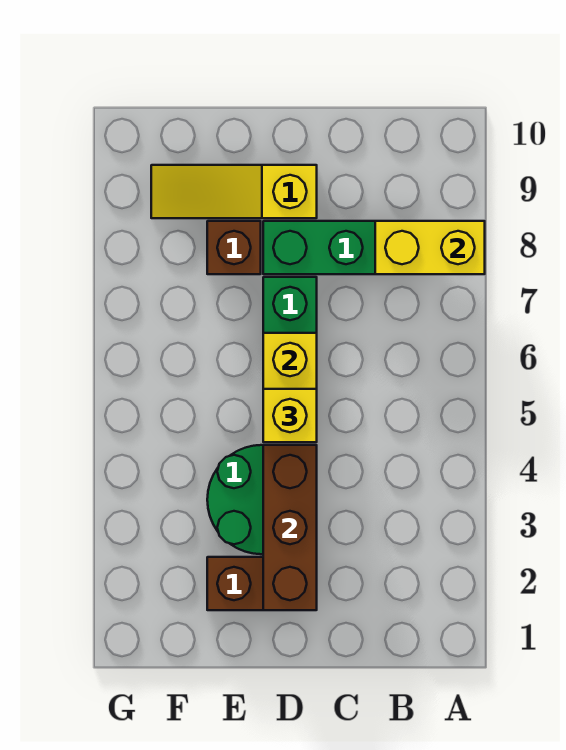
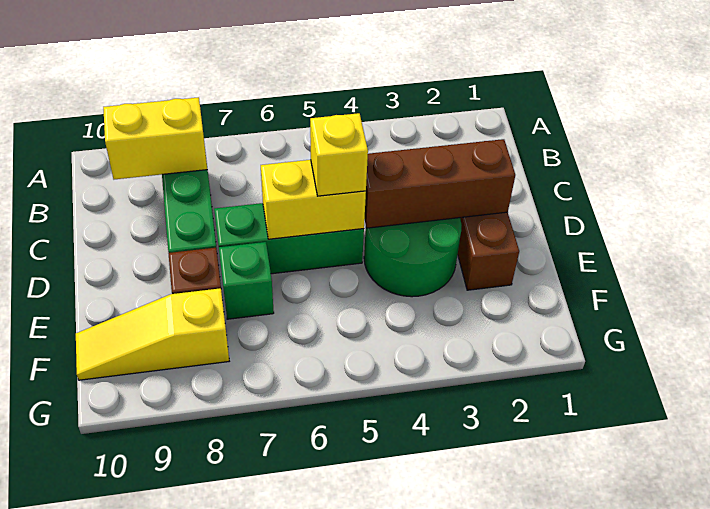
yellow brick A8:B8 level 2 -> yellow brick B8:B9 level 2
yellow slope D9:F9 level 1 top D -> yellow slope F8:F10 level 1 top 8
none -> green brick E7 level 1

